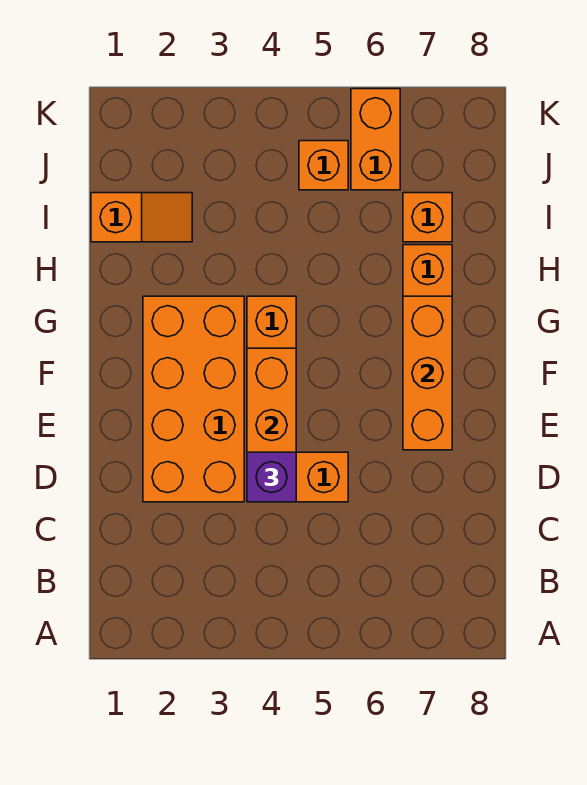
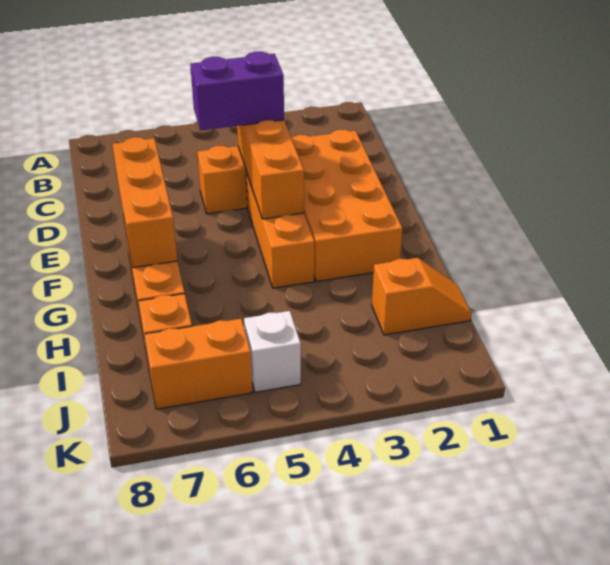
purple brick D4 level 3 -> purple brick D4:D5 level 3
orange slope I1:I2 level 1 top 1 -> orange slope I1:I2 level 1 top 2
orange brick J5 level 1 -> white brick J5 level 1
orange brick J6:K6 level 1 -> orange brick J6:J7 level 1

